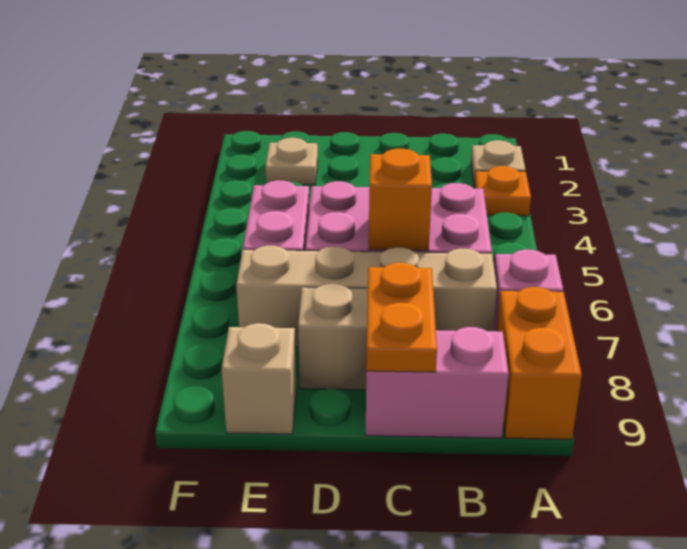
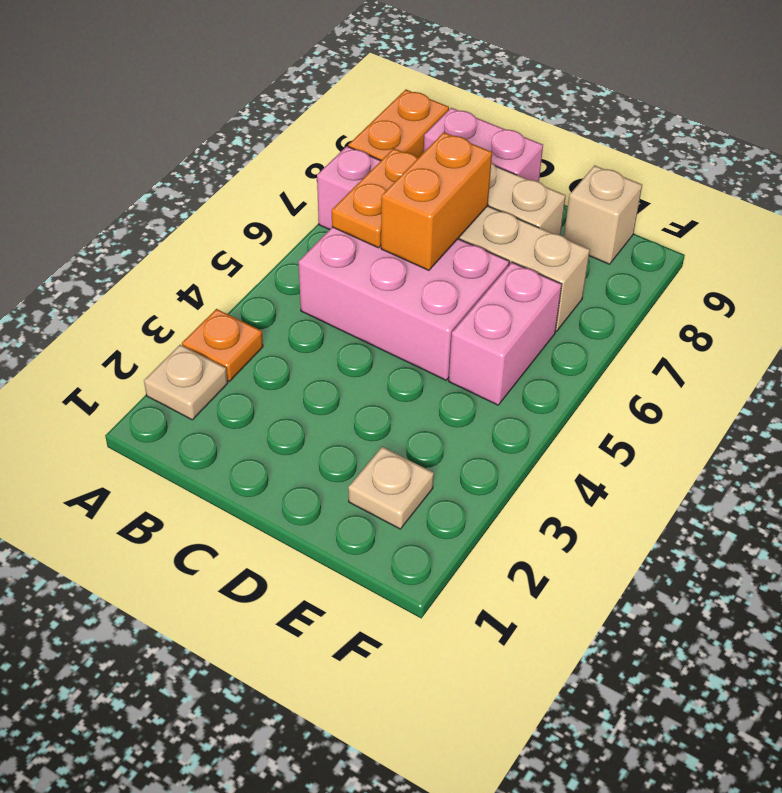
orange brick C6 level 2 -> orange brick C6:C7 level 2
orange plate C8:C9 level 2 -> orange plate B6:B7 level 2

